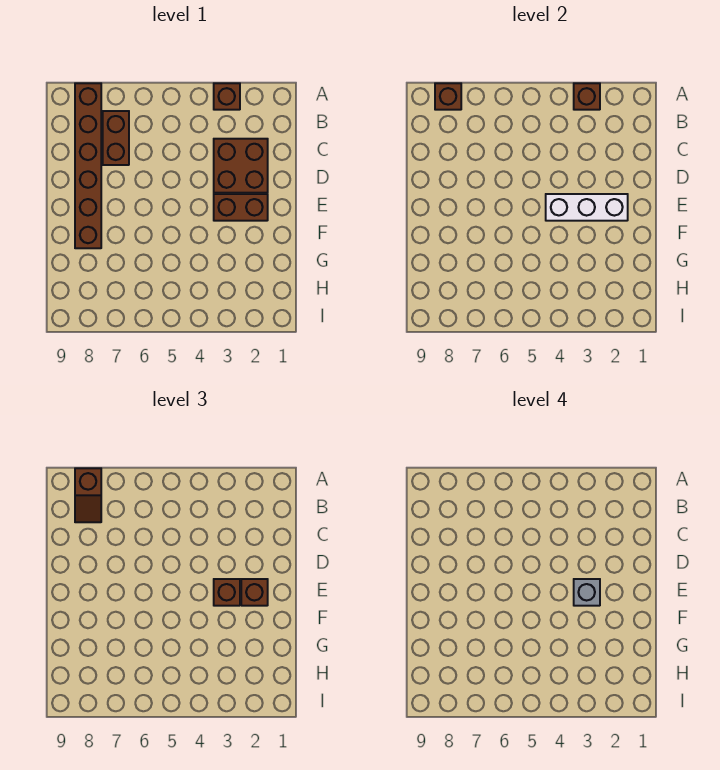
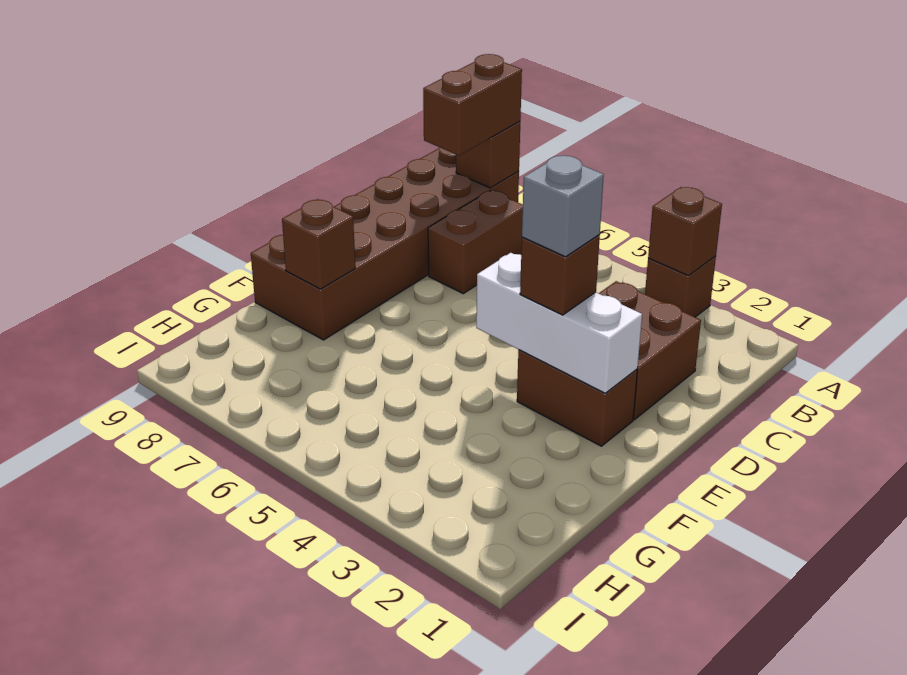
brown brick A8:F8 level 1 -> brown brick A8:F9 level 1
brown slope A8:B8 level 3 top A -> brown brick A8:B8 level 3
brown brick E2 level 3 -> brown brick F8 level 2

